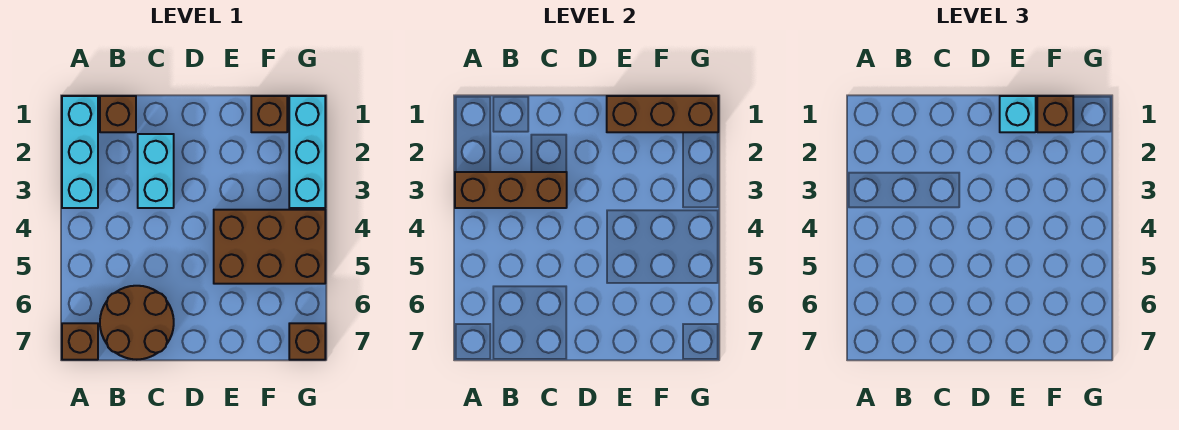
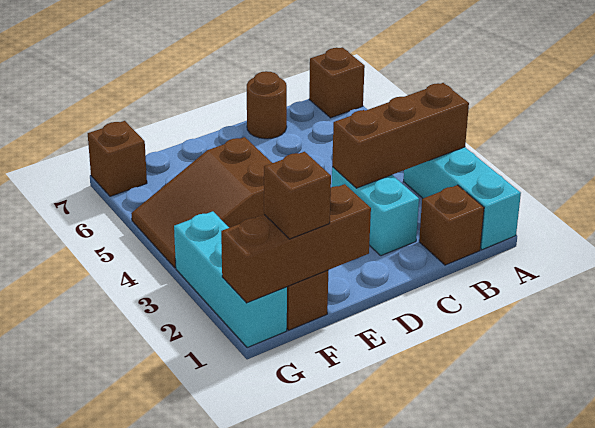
brown round brick B6:C7 level 1 -> brown round brick C7 level 1
cyan brick E1 level 3 -> none
brown brick E4:G5 level 1 -> brown slope E4:G5 level 1 top E

